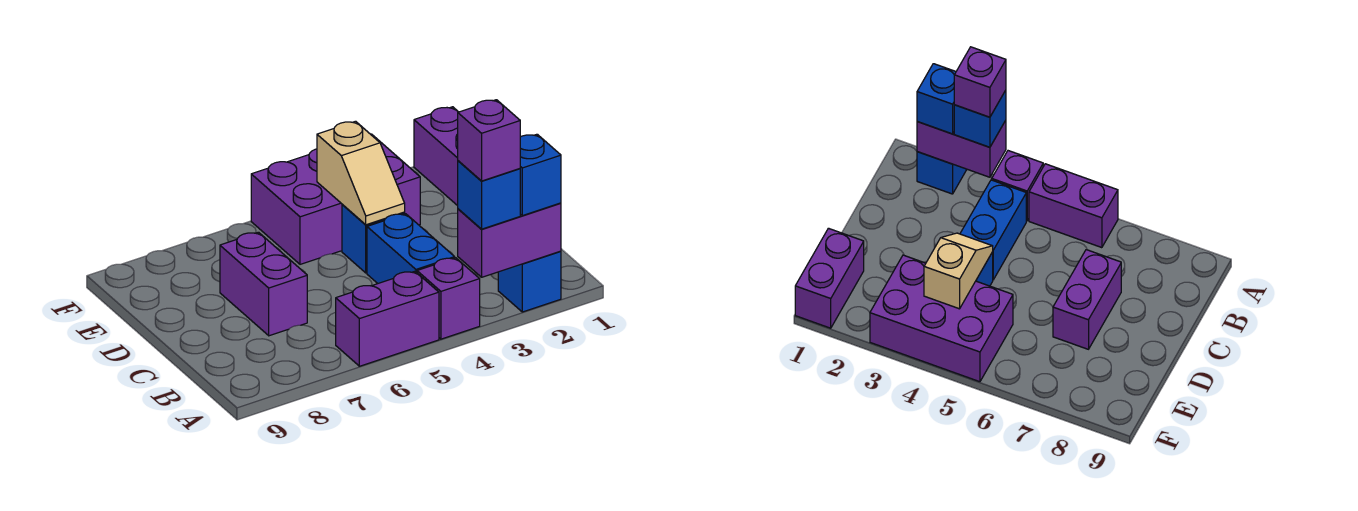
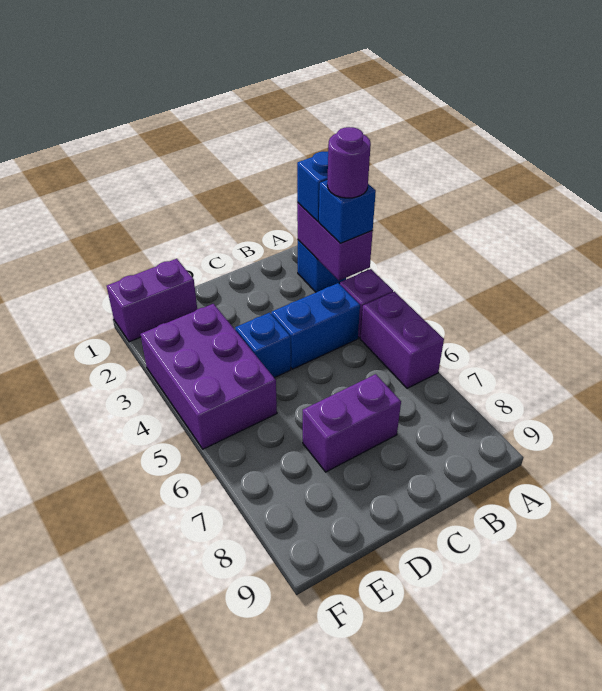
purple brick A3 level 4 -> purple round brick A3 level 4
tan slope D4:E4 level 2 top E -> none

